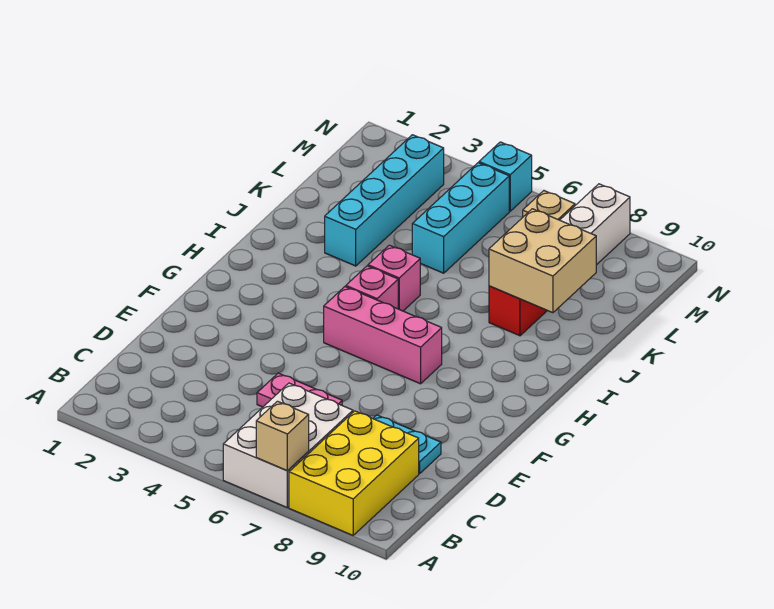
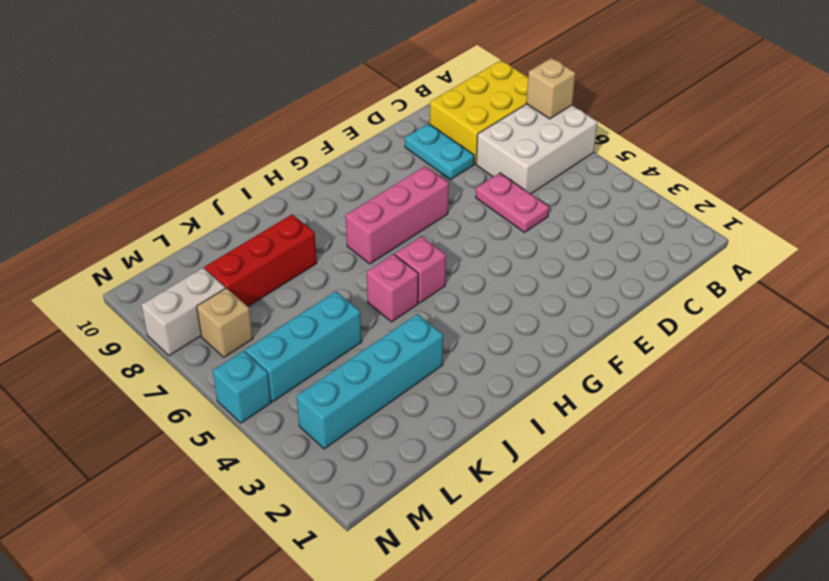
pink brick G5:G7 level 1 -> pink brick F7:H7 level 1
tan brick J8:K9 level 2 -> none

